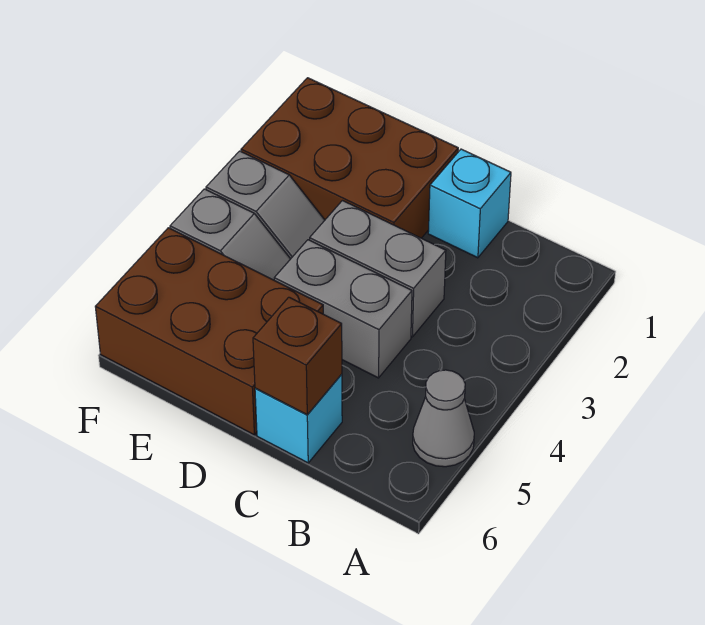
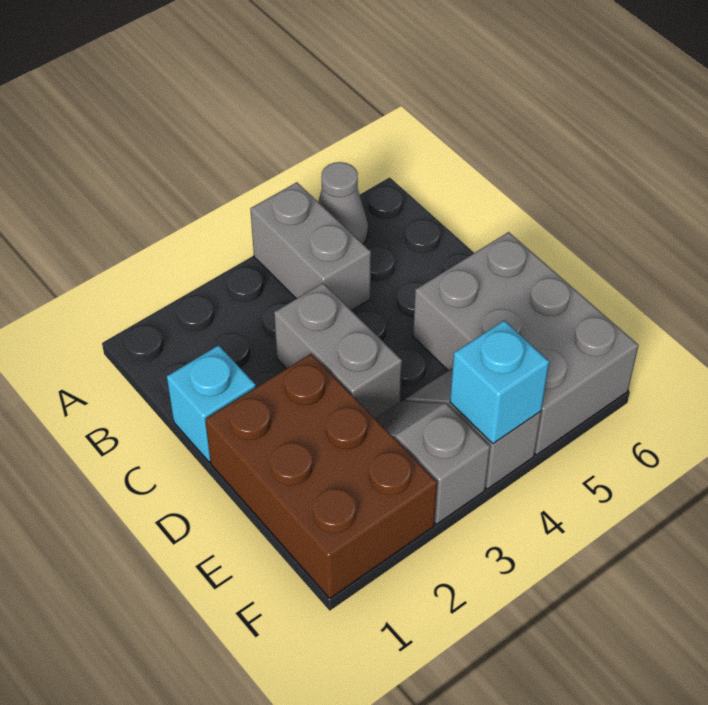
grey brick C4:D4 level 1 -> grey brick A4:B4 level 1
cyan brick C6 level 1 -> cyan brick F4 level 2
brown brick C6 level 2 -> none
brown brick D5:F6 level 1 -> grey brick D5:F6 level 1

